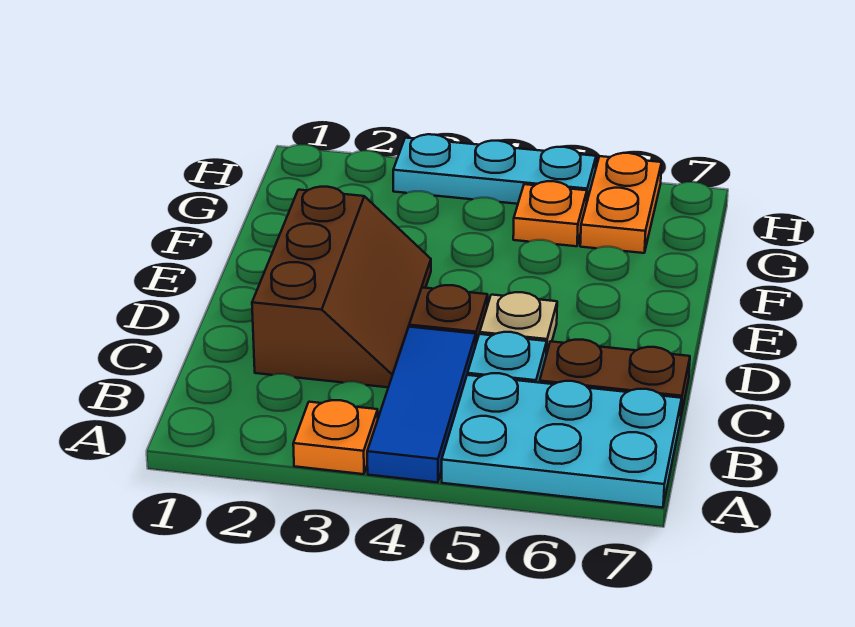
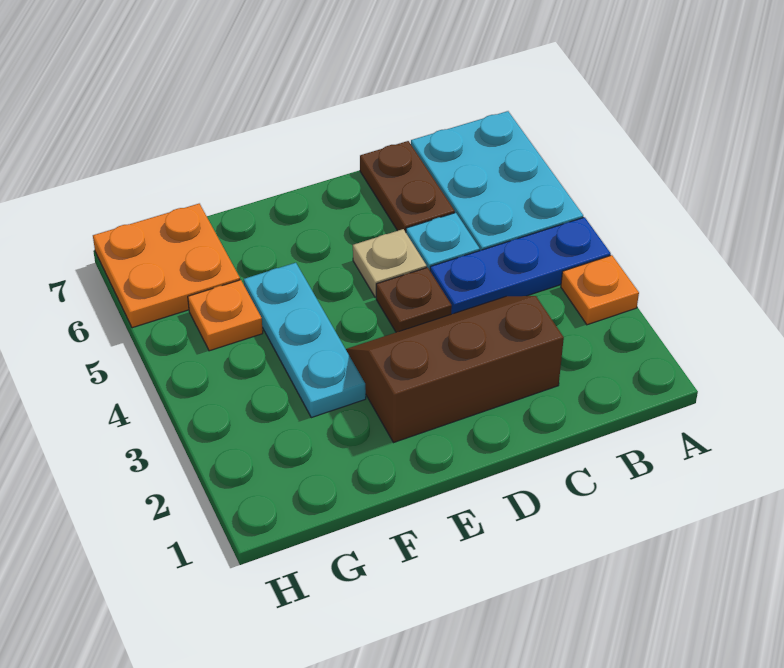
blue tile A4:C4 level 1 -> blue plate A4:C4 level 1
orange plate G6:H6 level 1 -> orange plate G6:H7 level 1
cyan plate H3:H5 level 1 -> cyan plate F3:F5 level 1

